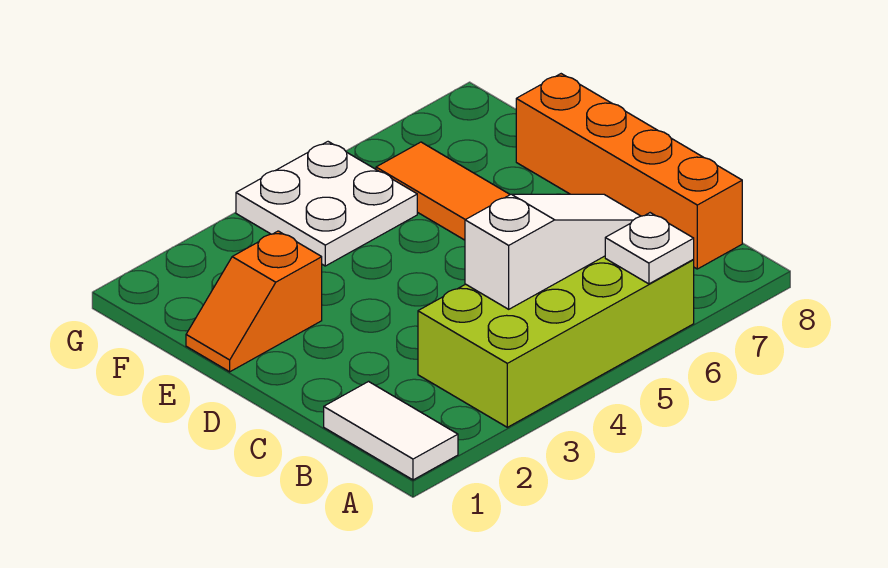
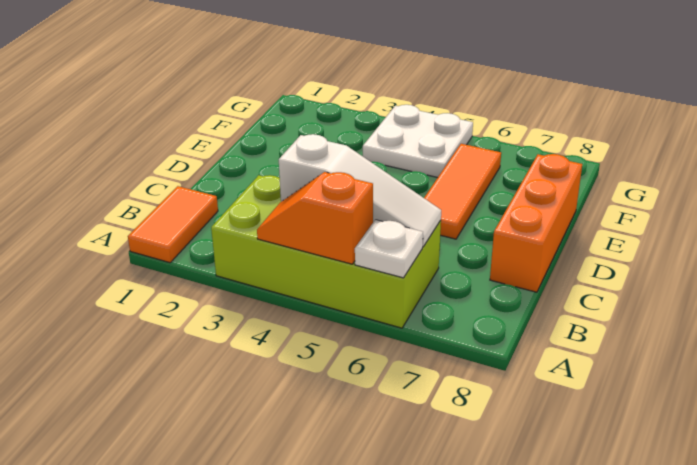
white tile A1:B1 level 1 -> orange tile A1:B1 level 1
orange brick B8:E8 level 1 -> orange brick C8:E8 level 1
orange slope E1:E2 level 1 top 2 -> orange slope A4:A5 level 2 top 5

